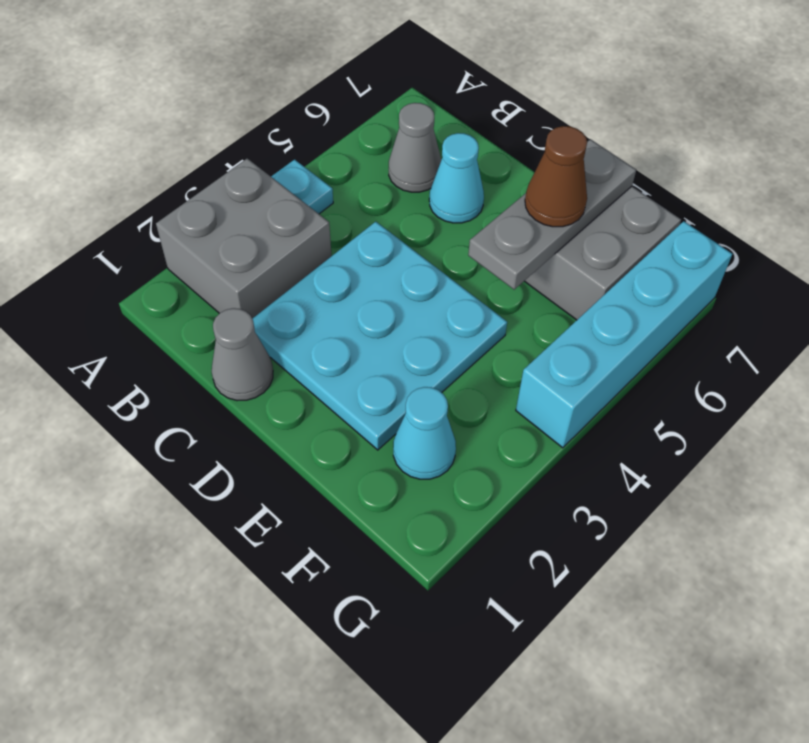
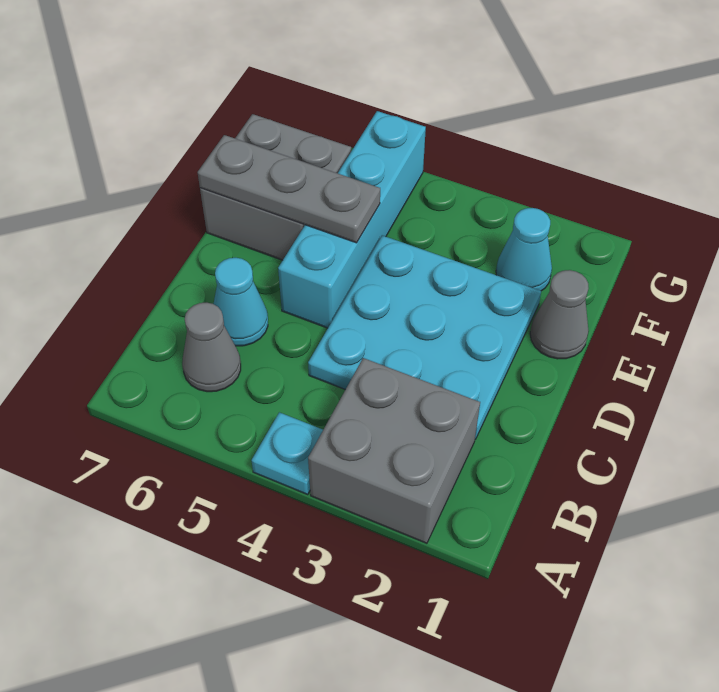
grey cone C1 level 1 -> grey cone E1 level 1
brown cone E6 level 3 -> none
cyan brick G4:G7 level 1 -> cyan brick D5:G5 level 1

